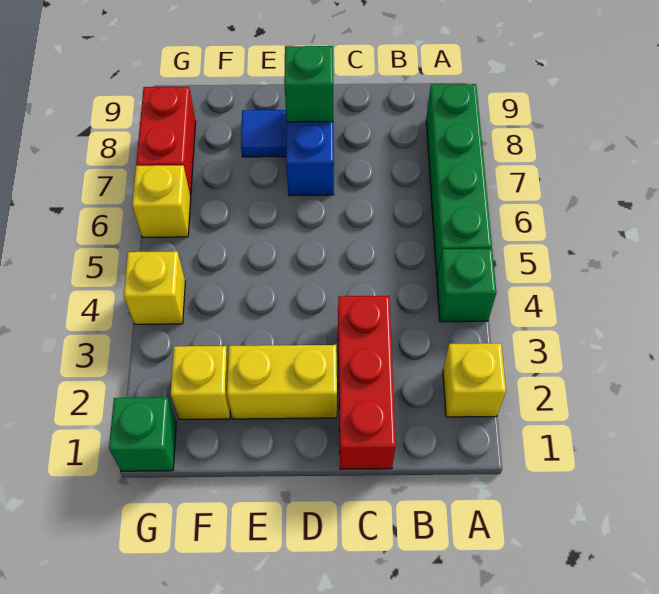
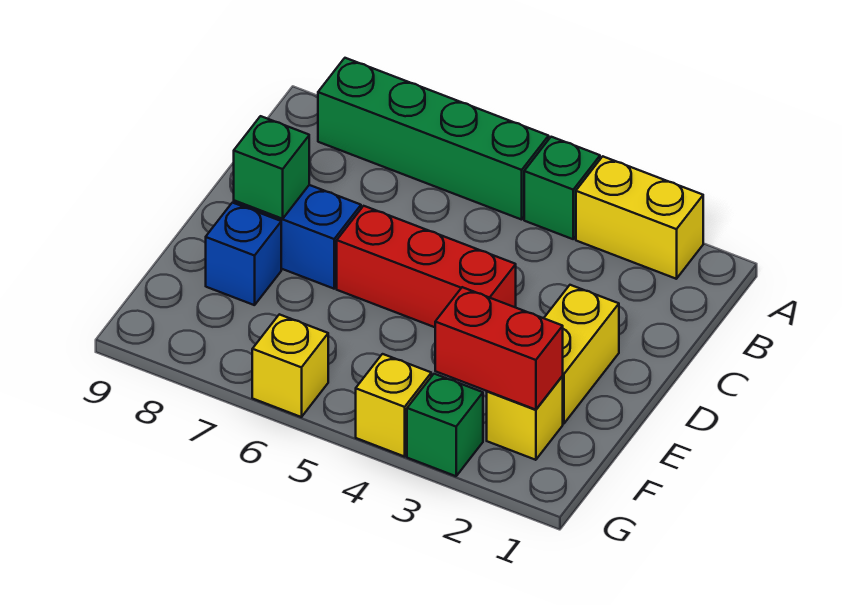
yellow brick A2 level 1 -> yellow brick A2:A3 level 1
red brick C1:C3 level 1 -> red brick D4:D6 level 1
blue tile E8 level 1 -> blue brick E8 level 1
green brick G1 level 1 -> green brick G3 level 1
red brick G7:G8 level 1 -> red brick F2:F3 level 2

